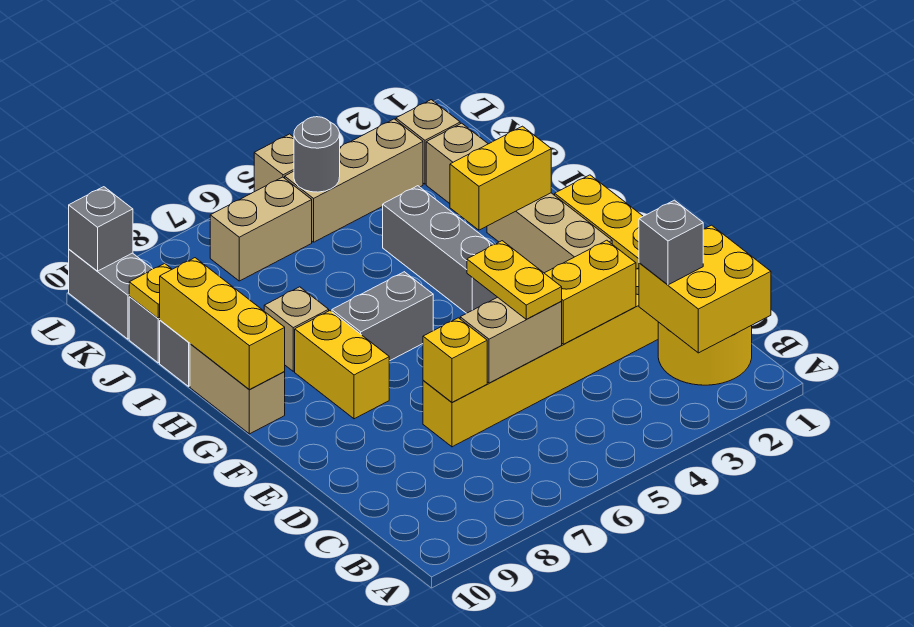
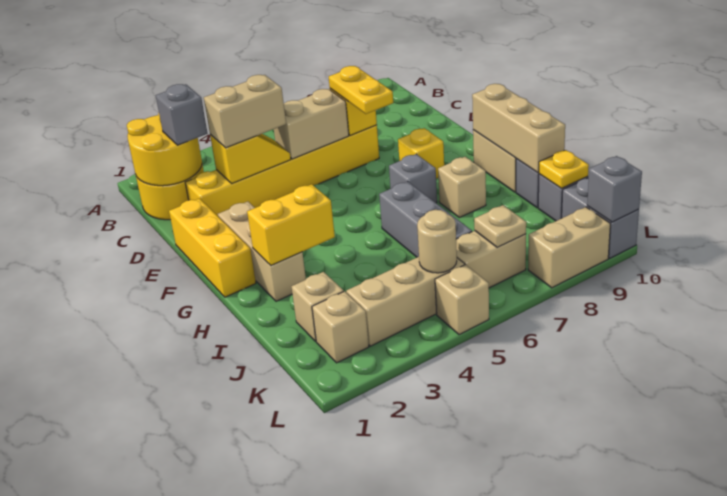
yellow brick B1:C2 level 2 -> yellow round brick B1:C2 level 2
yellow brick D3:D4 level 2 -> yellow slope D3:D4 level 2 top 3
none -> tan brick D3:D4 level 3
yellow plate D5:E5 level 3 -> yellow plate D7:E7 level 3
yellow brick F8:G8 level 1 -> yellow brick F8 level 1
grey brick G4:I4 level 1 -> grey brick H6:J6 level 1
grey brick G6:G7 level 1 -> grey brick G7 level 1
yellow brick G10:I10 level 2 -> tan brick G10:I10 level 2
grey round brick K5 level 2 -> tan round brick K5 level 2
none -> tan plate K7 level 2
none -> tan brick L8:L9 level 1

